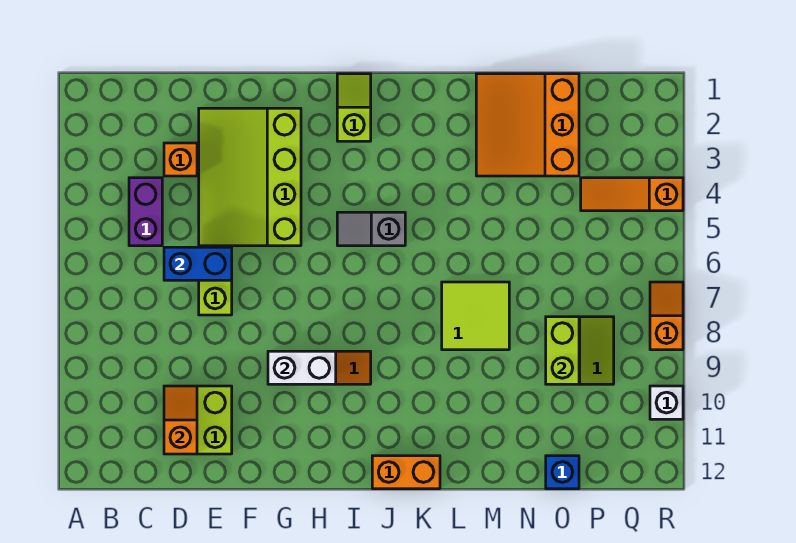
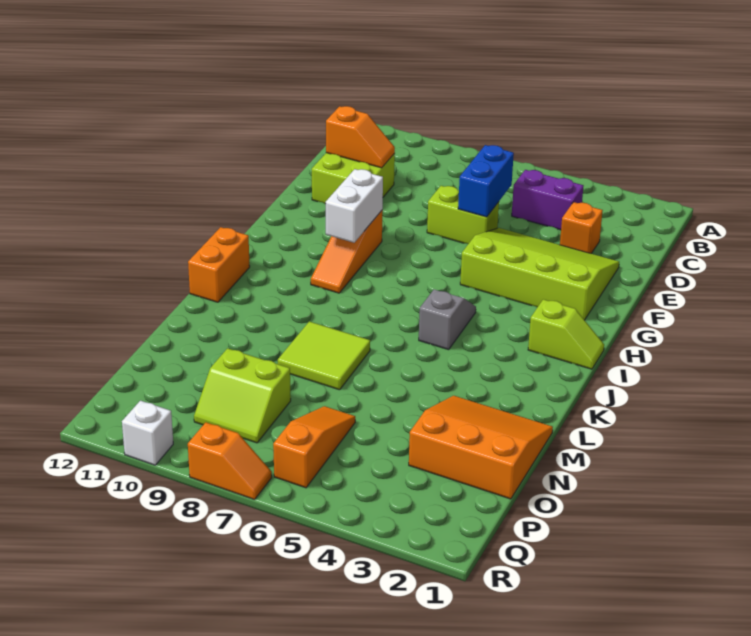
lime brick O8:O9 level 2 -> none
blue brick O12 level 1 -> none
orange slope P4:R4 level 1 top R -> orange slope O6:Q6 level 1 top Q

